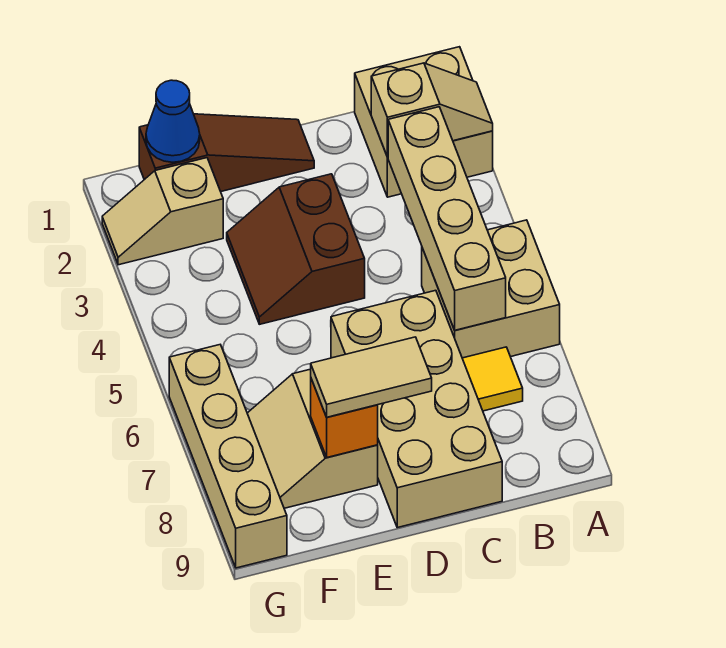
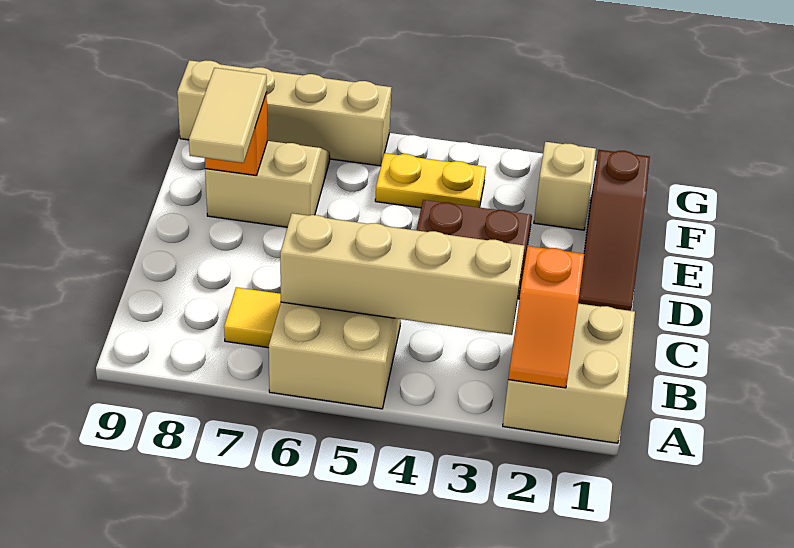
tan slope A2:B2 level 2 top B -> orange slope A2:B2 level 2 top B
tan brick C6:D9 level 1 -> none
blue cone F1 level 2 -> none
none -> yellow plate F4:F5 level 1

